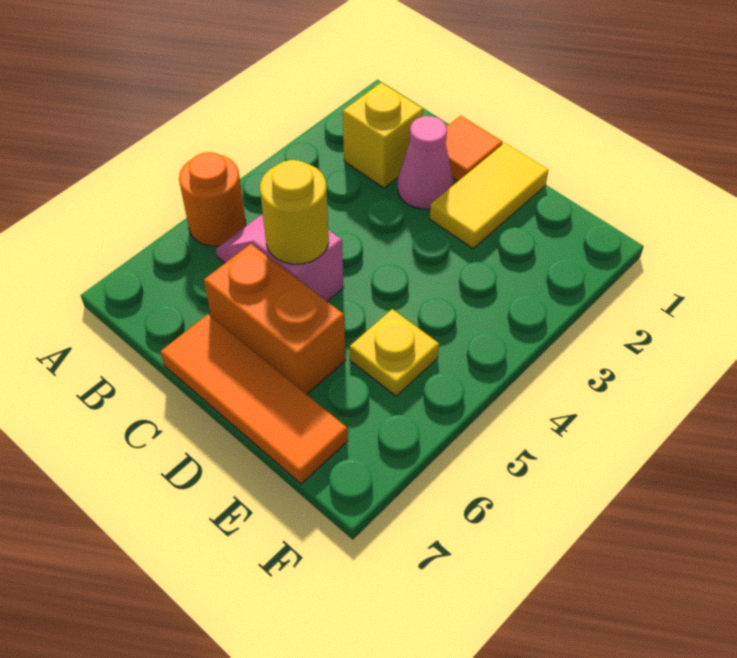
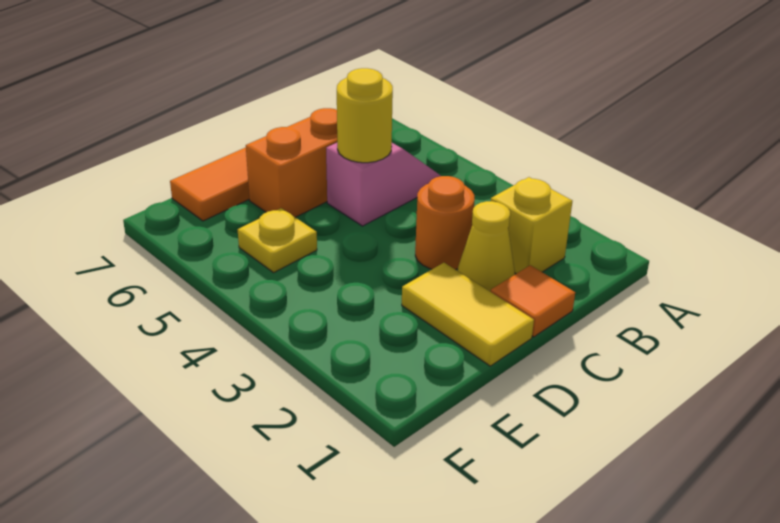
orange round brick A5 level 1 -> orange round brick C3 level 1
pink cone C2 level 1 -> yellow cone C2 level 1

